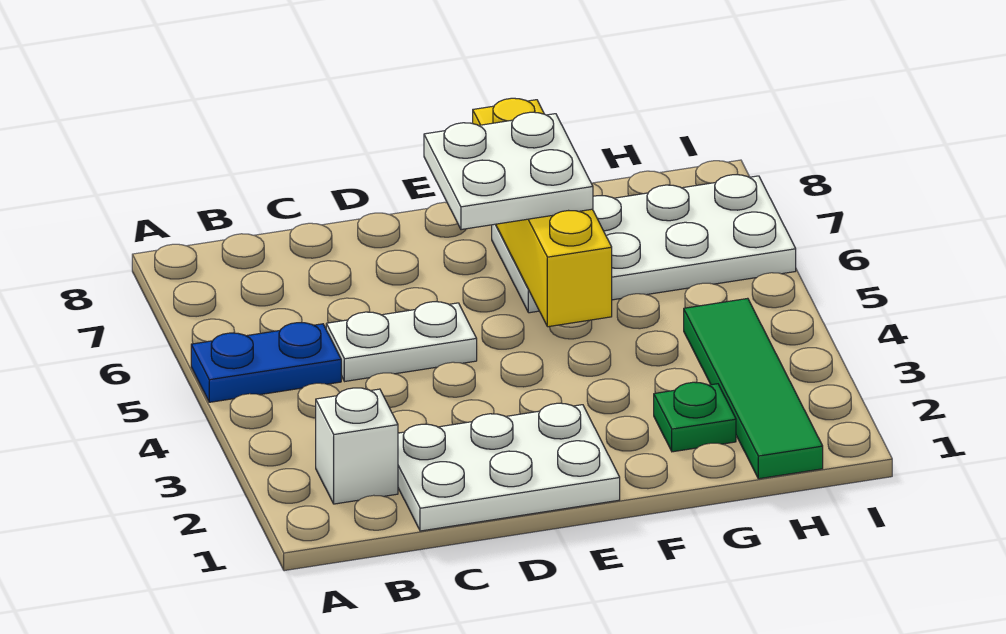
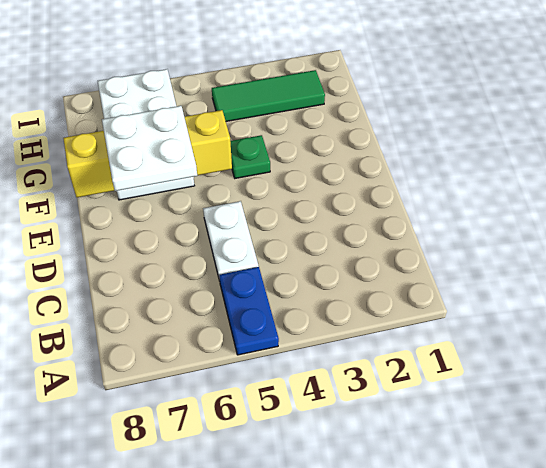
white brick B2 level 1 -> none
white plate C1:E2 level 1 -> none
green plate G2 level 1 -> green plate F4 level 1
green tile H1:H4 level 1 -> green tile H2:H4 level 1

